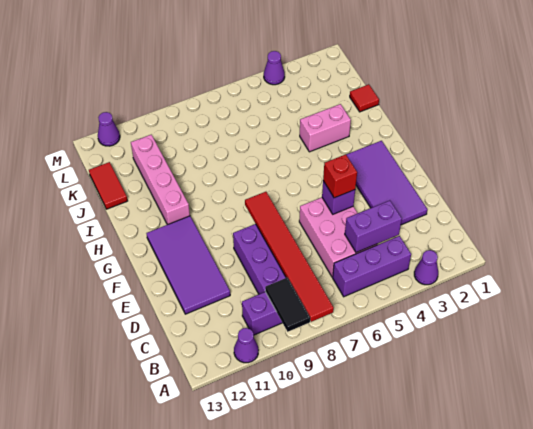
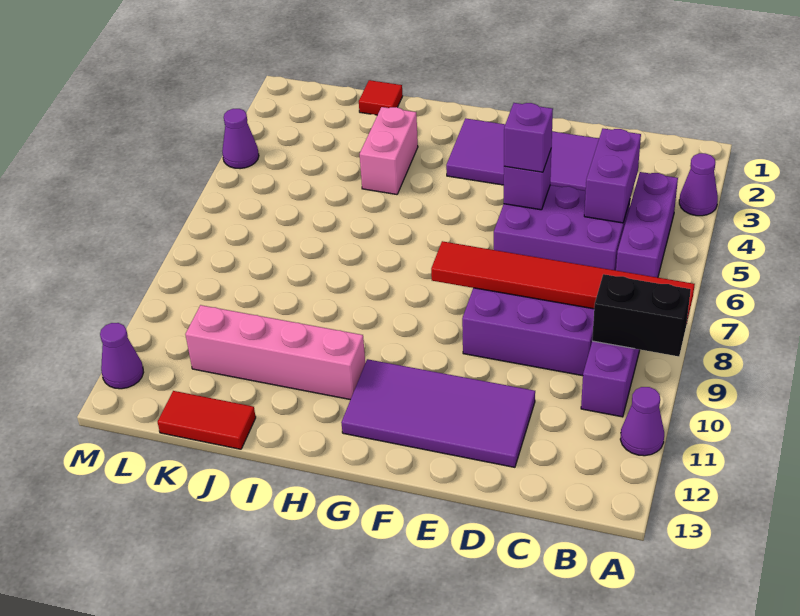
black tile A9:B9 level 2 -> black brick A9:B9 level 2
pink brick C5:E6 level 1 -> purple brick C5:E6 level 1
red brick E5 level 3 -> purple brick E5 level 3

